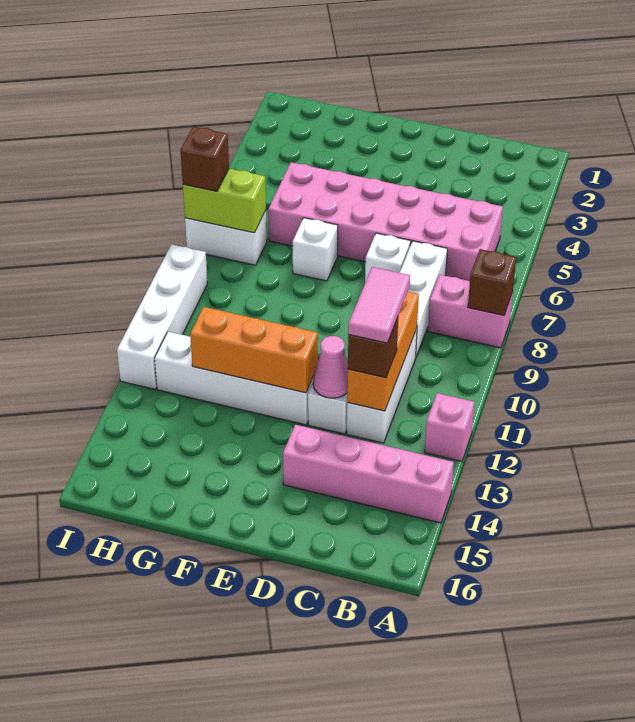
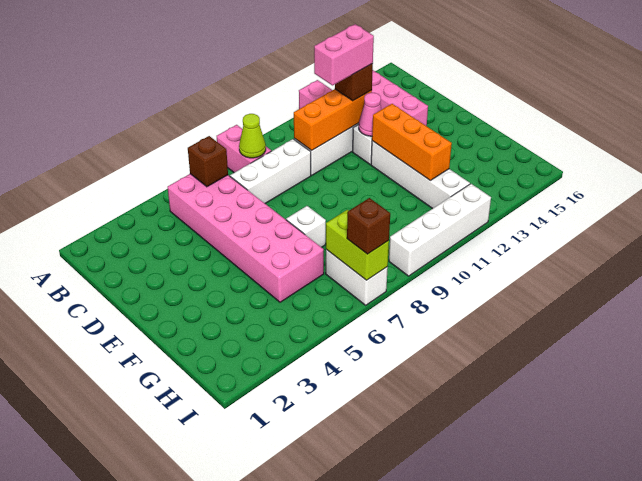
brown brick A8 level 2 -> brown brick B6 level 2
none -> lime cone B8 level 2
pink tile C11:C12 level 4 -> pink brick C11:C12 level 4
white brick D7 level 1 -> none

